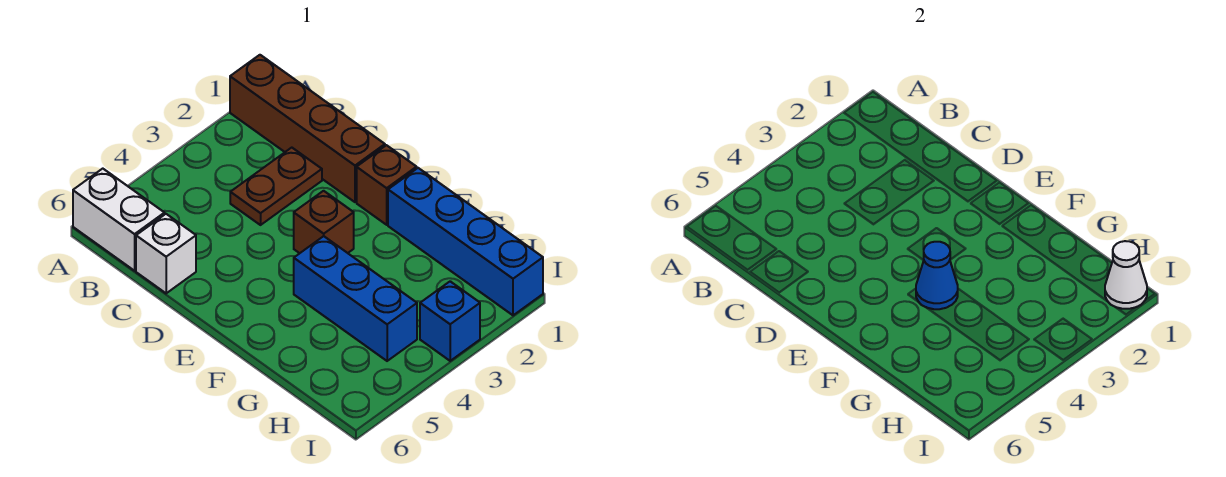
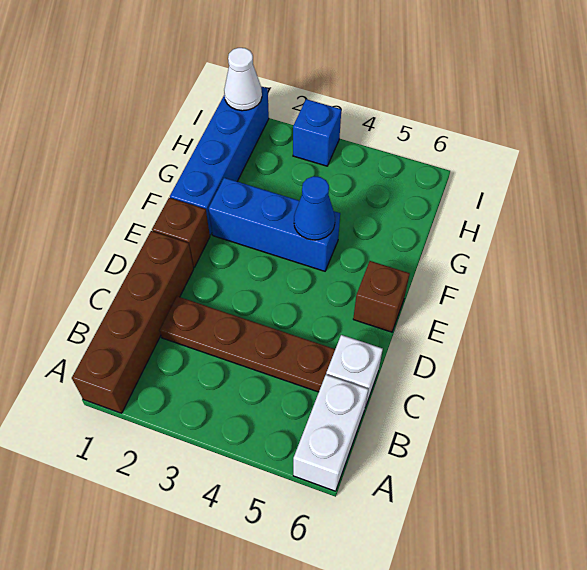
brown plate C2:C3 level 1 -> brown plate C2:C5 level 1
brown brick E3 level 1 -> brown brick E6 level 1
blue brick F4:H4 level 1 -> blue brick F2:F4 level 1

